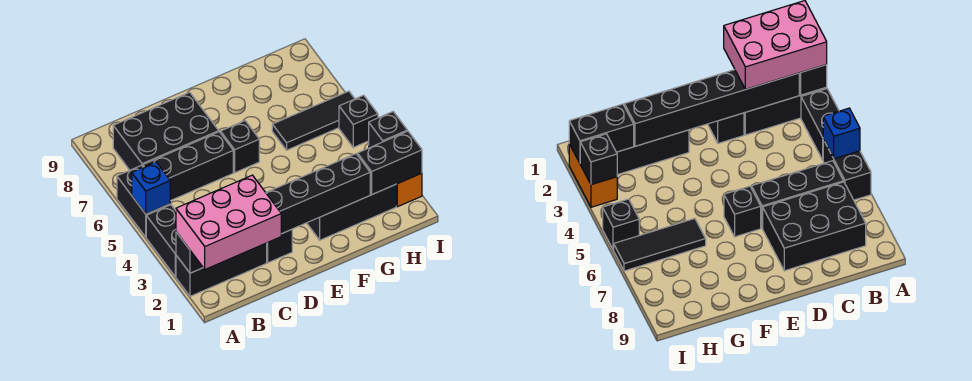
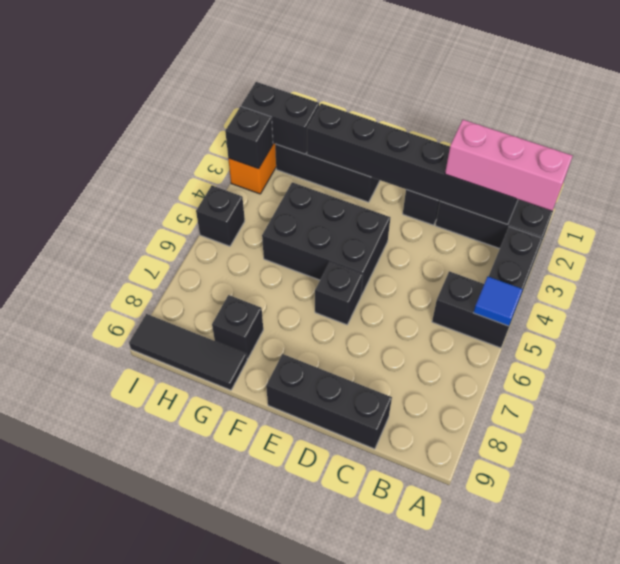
pink brick A1:C2 level 3 -> pink brick A2:C2 level 3
black brick A2 level 2 -> black brick G8 level 1
black brick A5:A6 level 1 -> black brick A5:B5 level 1
blue brick A5 level 2 -> blue tile A5 level 2
black brick B6:D6 level 1 -> black brick C9:E9 level 1
black brick B7:D8 level 1 -> black brick E4:G5 level 1
black tile G6:I6 level 1 -> black tile G9:I9 level 1

